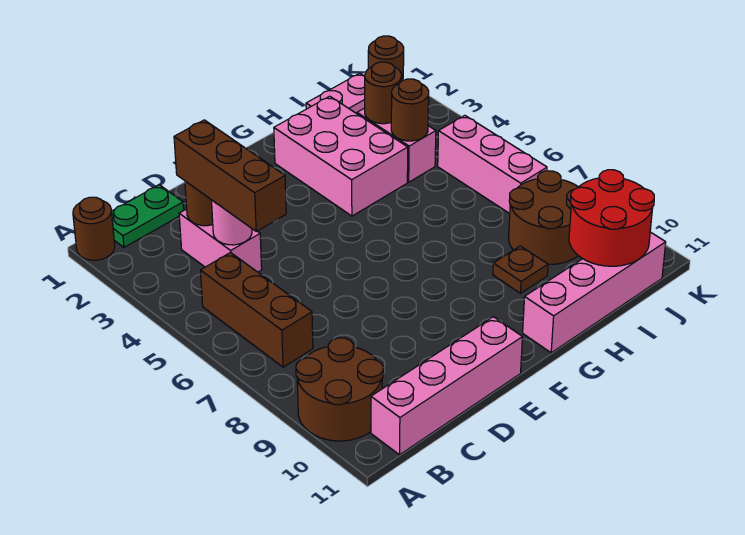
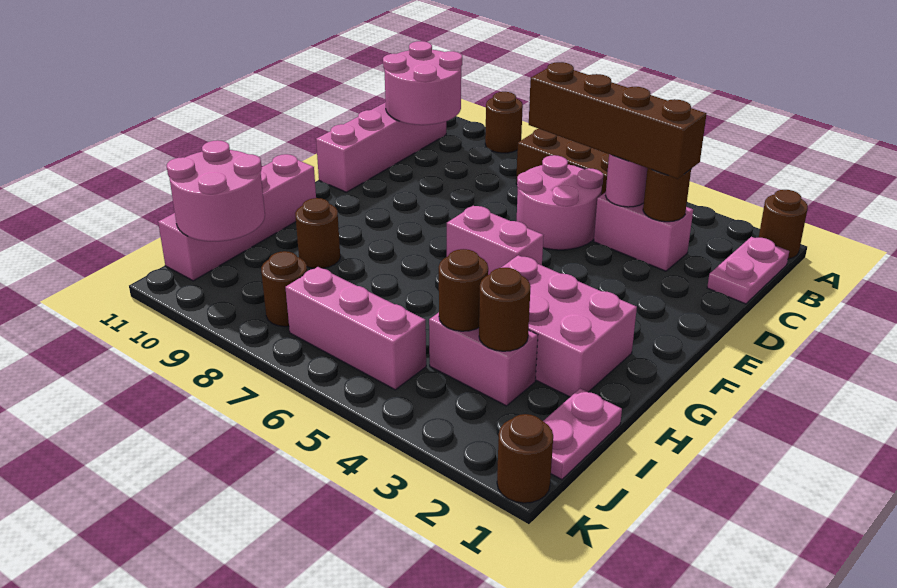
brown round brick A9:B10 level 1 -> brown round brick A9 level 1
green plate B1:C1 level 1 -> pink plate B1:C1 level 1
none -> pink round brick B10:C11 level 2
brown brick C3:C5 level 3 -> brown brick C3:C6 level 3
none -> pink round brick C5:D6 level 1
none -> pink brick F5:F6 level 1
brown plate H9 level 1 -> brown round brick H9 level 1
brown round brick I8:J9 level 1 -> brown round brick J8 level 1
red round brick I10:J11 level 2 -> pink round brick I10:J11 level 2

